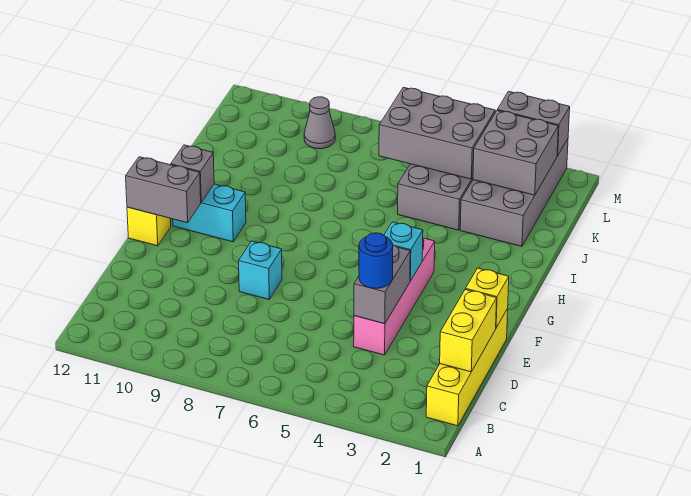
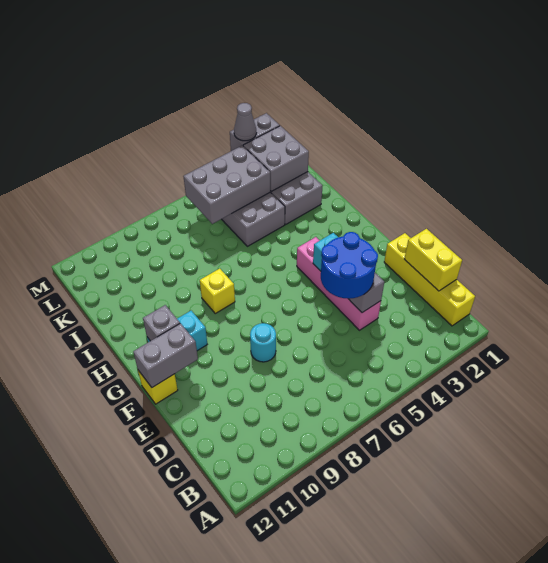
blue round brick D4 level 3 -> blue round brick D4:E5 level 3
yellow brick E1 level 2 -> yellow brick H8 level 1
cyan brick E8 level 1 -> cyan round brick E8 level 1
grey cone L9 level 1 -> grey cone M3 level 3

